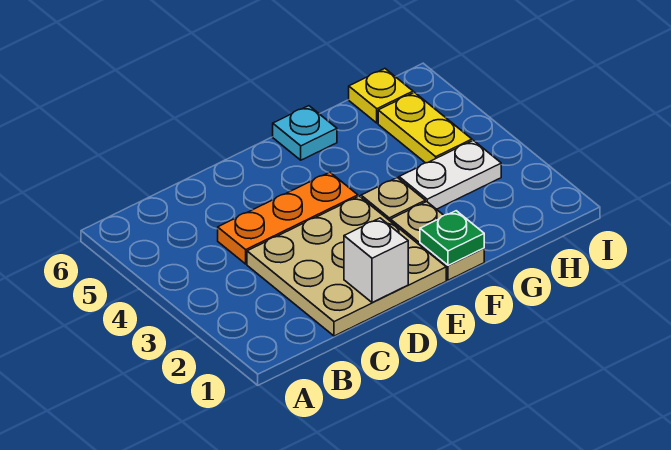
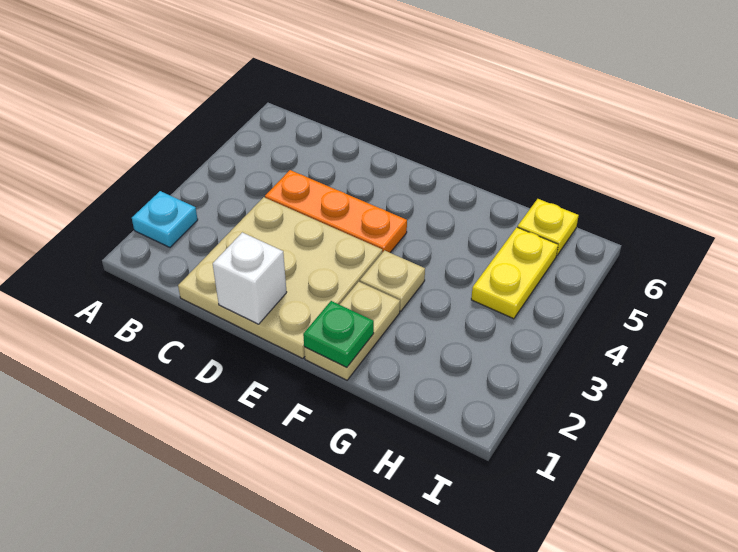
cyan plate F6 level 1 -> cyan plate A2 level 1
white plate G3:H3 level 1 -> none

